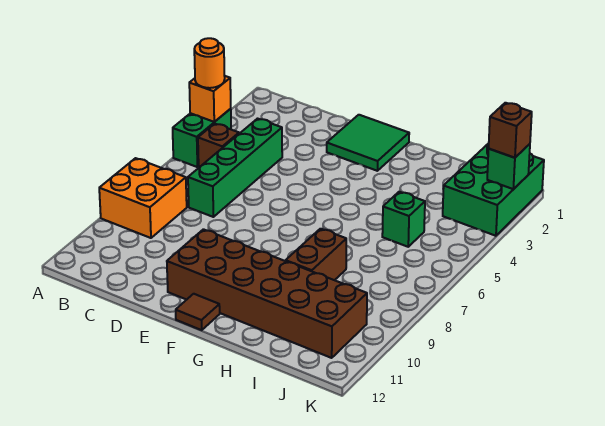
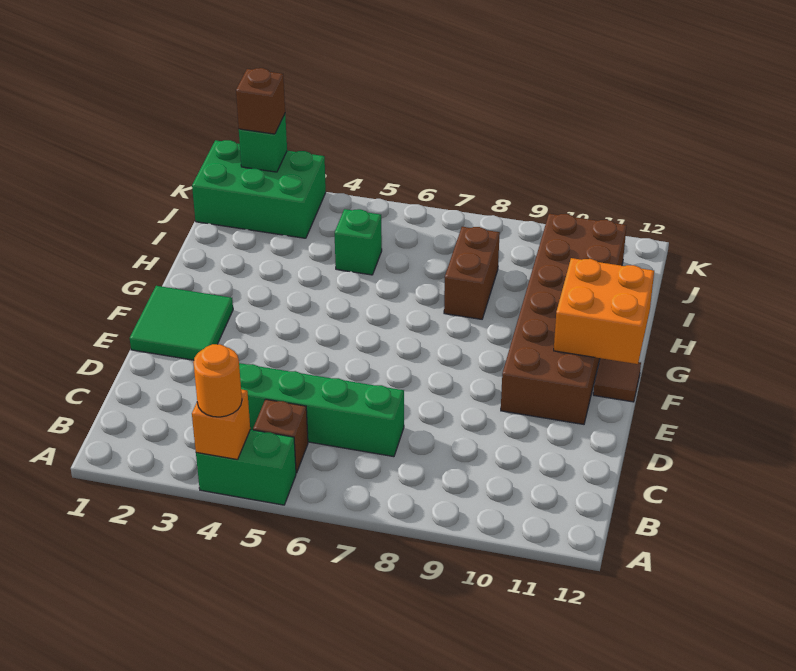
orange brick A8:B9 level 1 -> orange brick F11:G12 level 2
brown brick H8:H9 level 1 -> brown brick H8:I8 level 1

